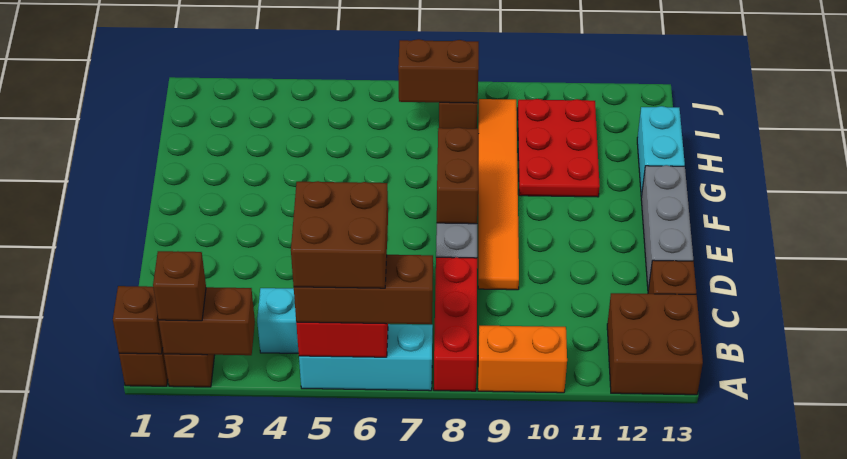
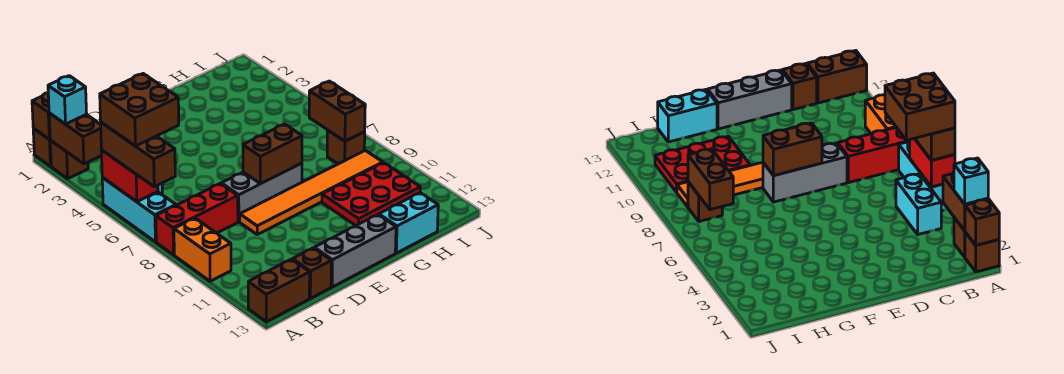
brown brick A2 level 3 -> cyan brick A2 level 3
brown brick A12:B13 level 1 -> brown brick A13:B13 level 1

